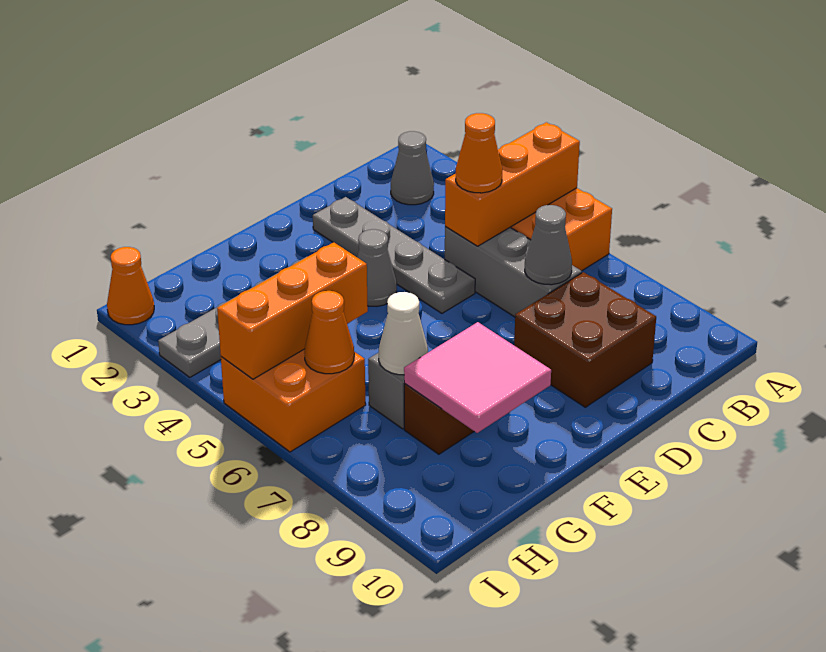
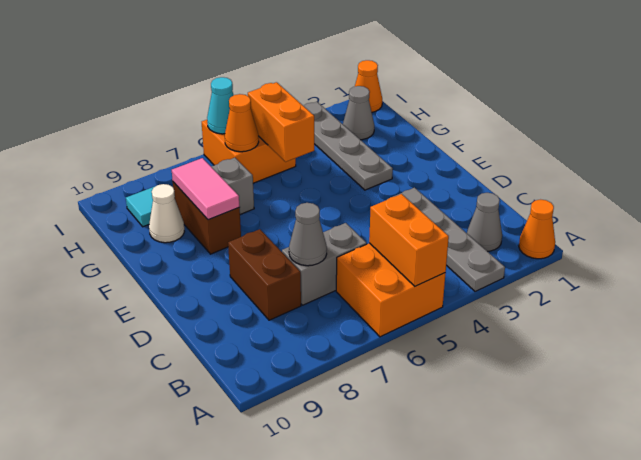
orange brick A5:C5 level 2 -> orange brick A5:B5 level 2
grey brick C5:C7 level 1 -> grey brick C6:C7 level 1
orange cone C5 level 3 -> orange cone A1 level 1
brown brick C8:D9 level 1 -> brown brick C8:D8 level 1
grey plate D2:D5 level 1 -> grey plate A3:D3 level 1
grey cone E4 level 1 -> grey cone H2 level 1
pink tile F8:G9 level 2 -> pink tile F8:G8 level 2
orange brick G5:I5 level 2 -> orange brick G5:H5 level 2
white cone G7 level 2 -> white cone G9 level 1
none -> cyan tile H9 level 1
none -> cyan cone I6 level 2

